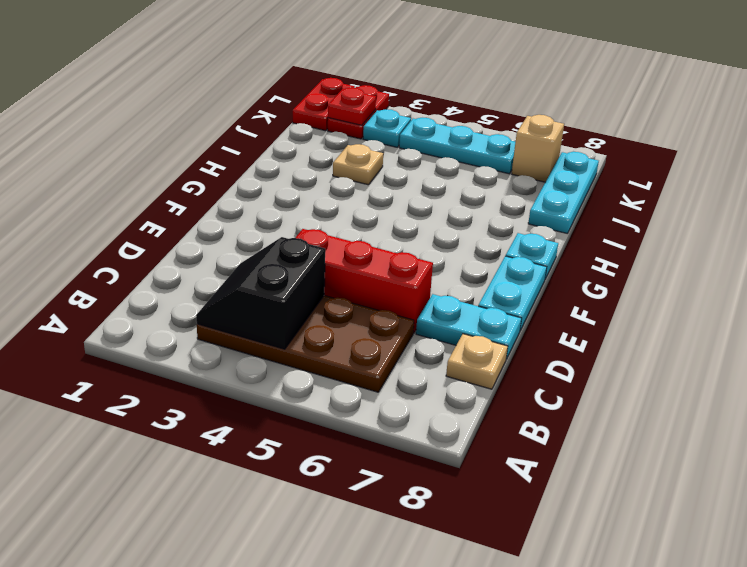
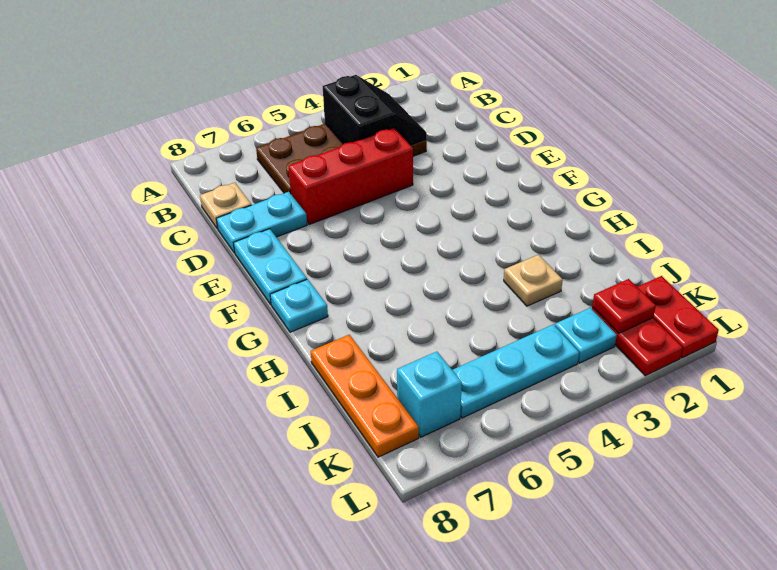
cyan plate I8:K8 level 1 -> orange plate I8:K8 level 1
tan brick K7 level 1 -> cyan brick K7 level 1

